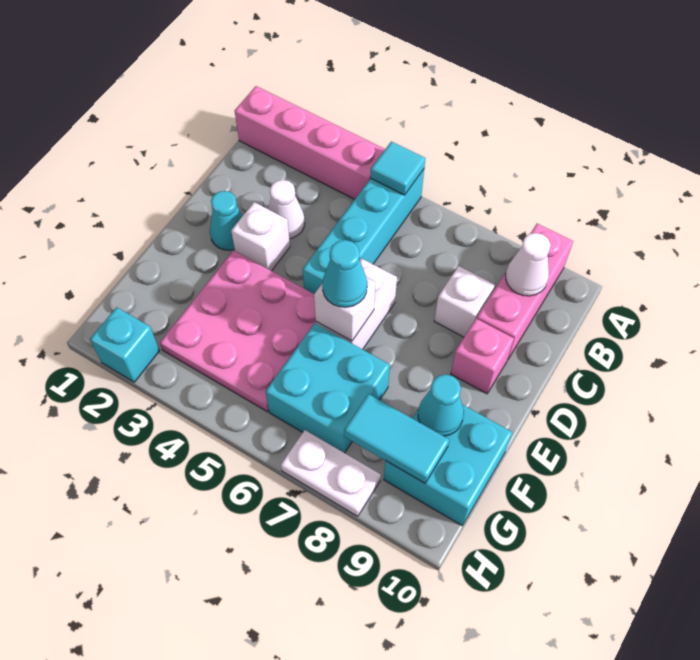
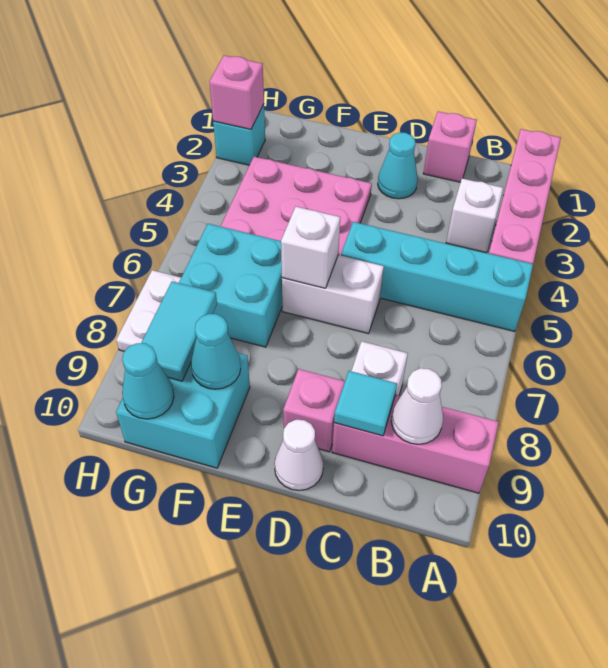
cyan tile A5 level 2 -> cyan tile C9 level 2
none -> pink brick C1 level 1
white cone C3 level 1 -> white cone D10 level 1
white brick D3 level 1 -> white brick B3 level 1
cyan cone E6 level 3 -> cyan cone G10 level 2
none -> pink brick H2 level 2

